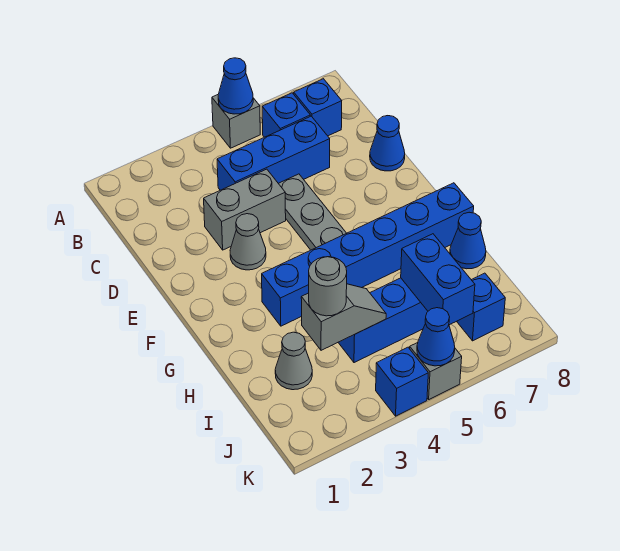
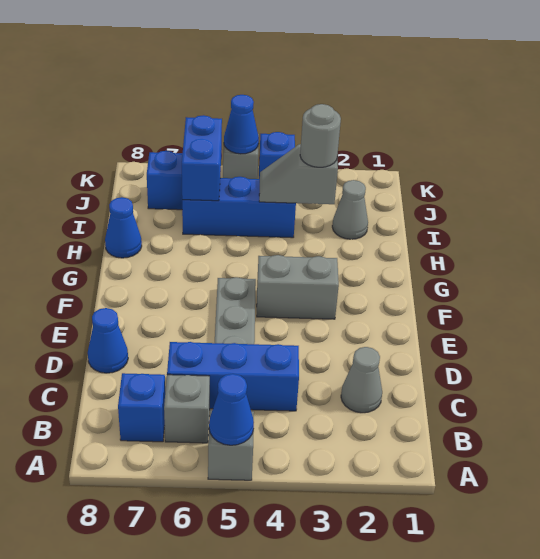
blue brick B6 level 1 -> grey brick B6 level 1
grey brick D3:D4 level 1 -> grey brick F3:F4 level 1
grey cone E3 level 1 -> grey cone C2 level 1
blue brick G3:G8 level 1 -> none

